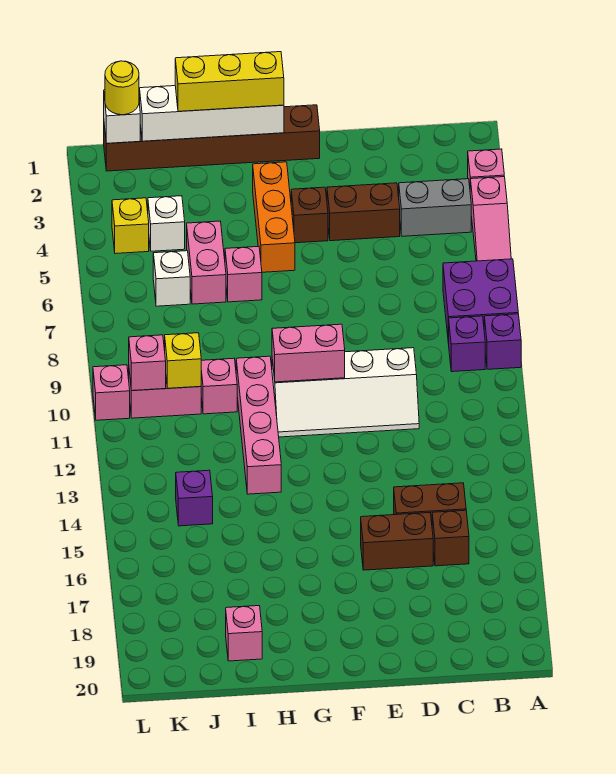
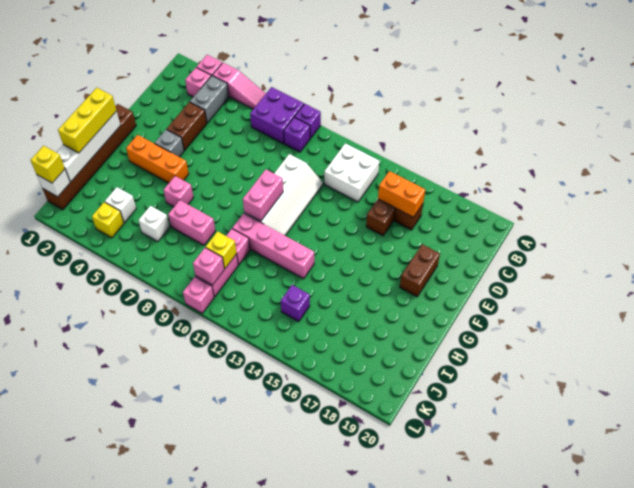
none -> white brick B12:C13 level 1
none -> orange brick C15:C16 level 2
brown brick D16:E16 level 1 -> brown brick E18:F18 level 1
brown brick F4 level 1 -> grey brick F4 level 1
pink brick I5:I6 level 1 -> pink brick I7:I8 level 1
pink brick I19 level 1 -> pink brick B3 level 1
yellow round brick K1 level 3 -> yellow brick K1 level 3

